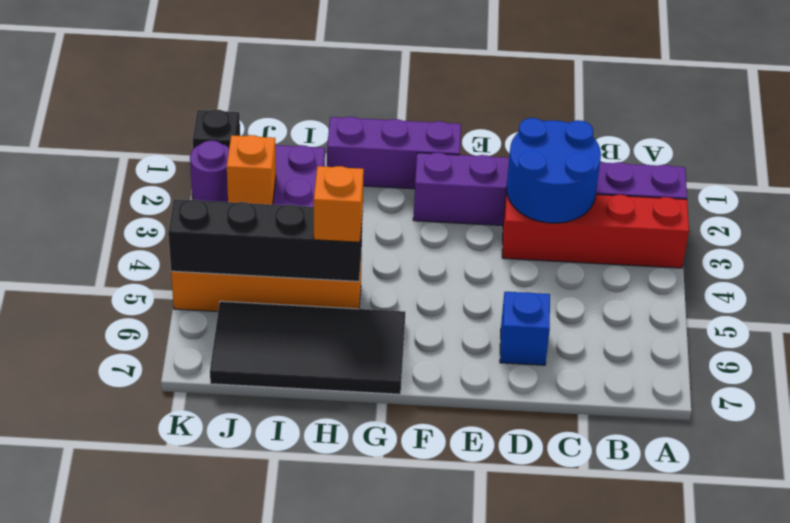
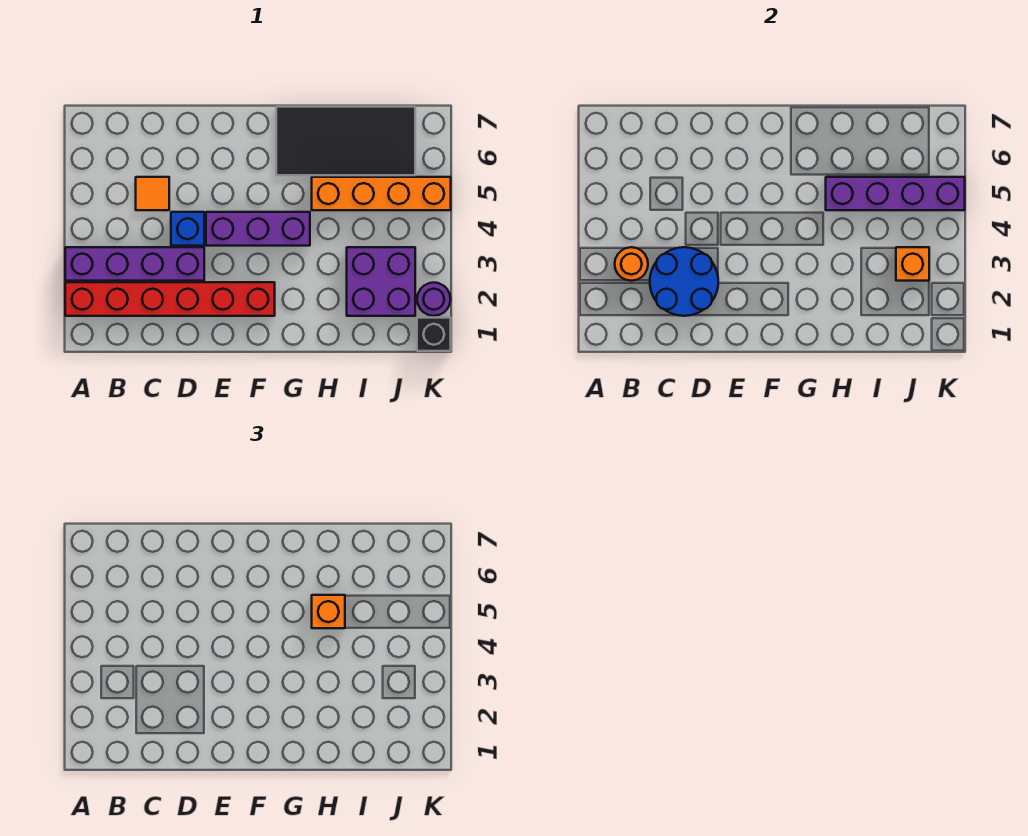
purple brick A2:F2 level 1 -> red brick A2:F2 level 1
red brick A3:D3 level 1 -> purple brick A3:D3 level 1
none -> orange round brick B3 level 2
none -> orange tile C5 level 1
blue brick D6 level 1 -> blue brick D4 level 1
purple brick F1:H1 level 1 -> purple brick E4:G4 level 1
black brick H5:K5 level 2 -> purple brick H5:K5 level 2

